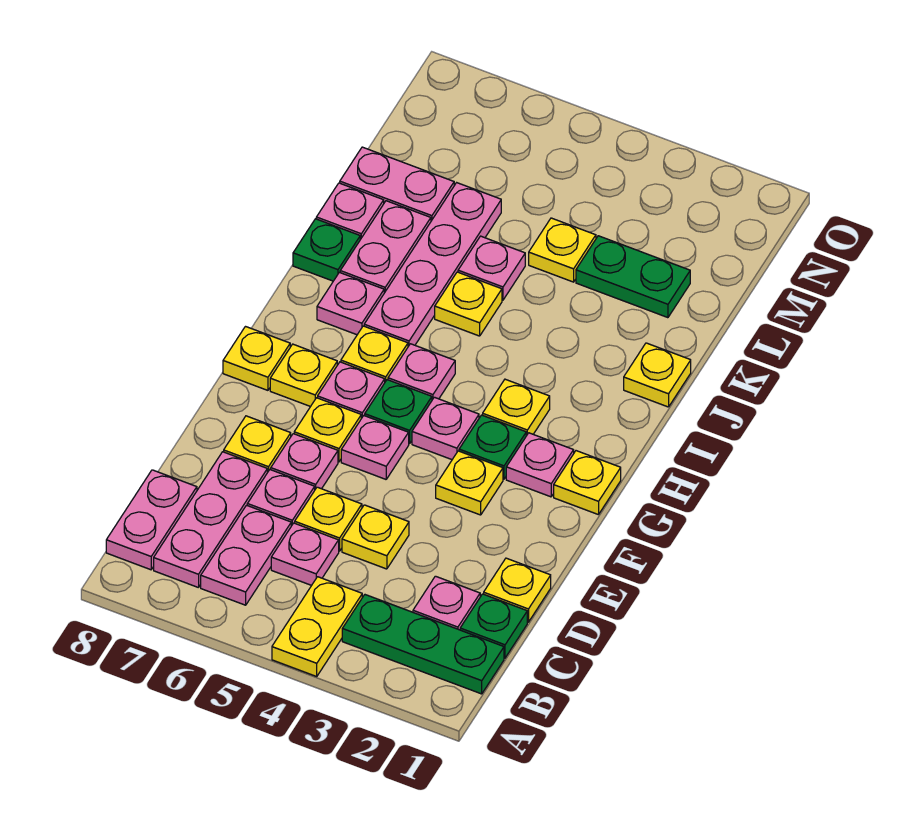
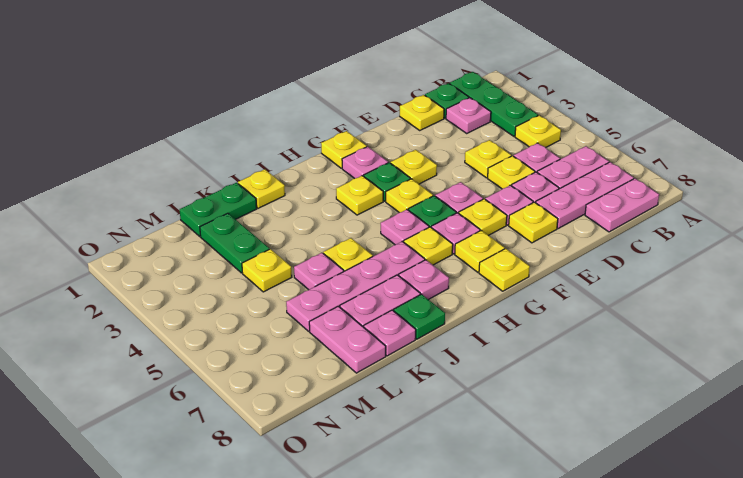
yellow plate A4:B4 level 1 -> yellow plate B4 level 1
pink plate G4 level 1 -> yellow plate G4 level 1
none -> green plate K1:L1 level 1

